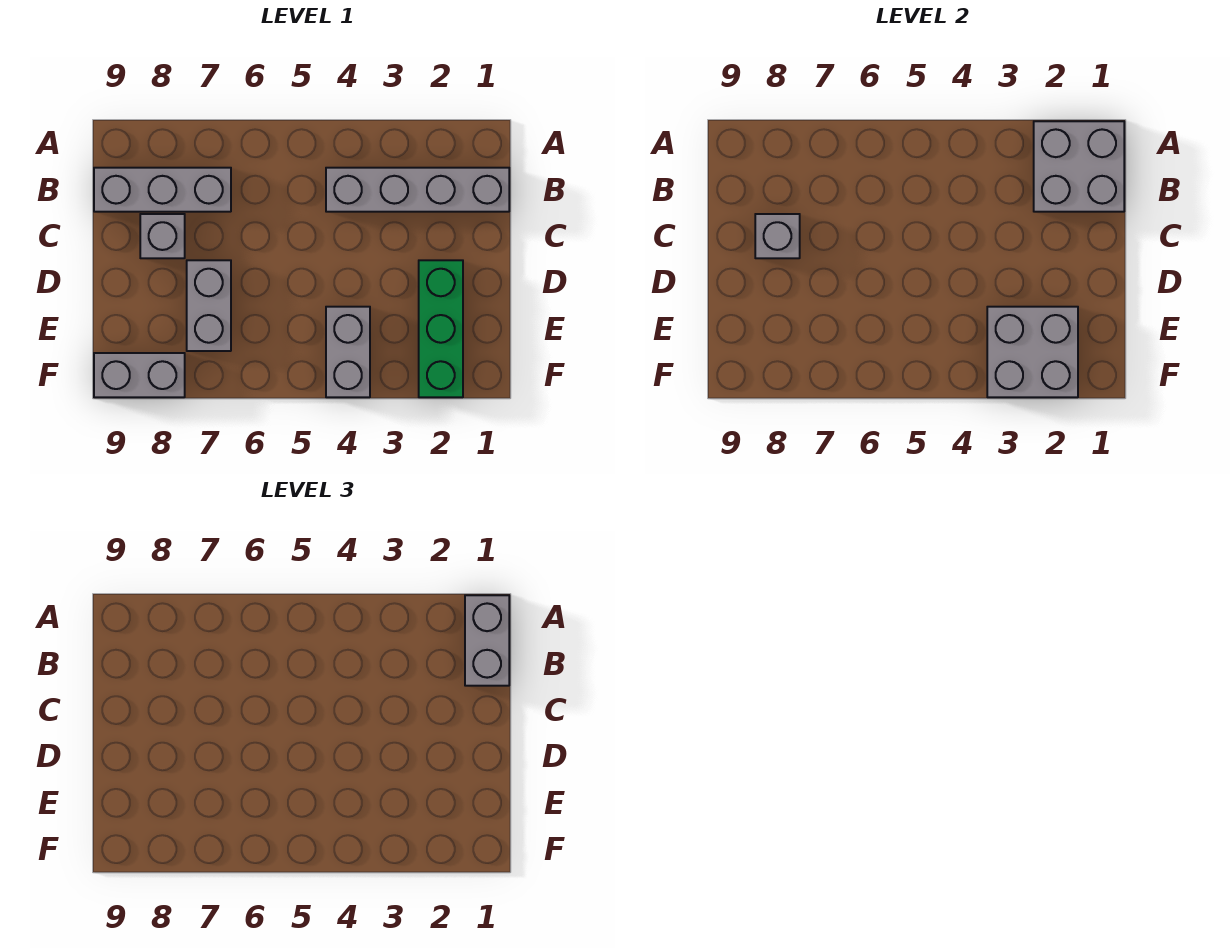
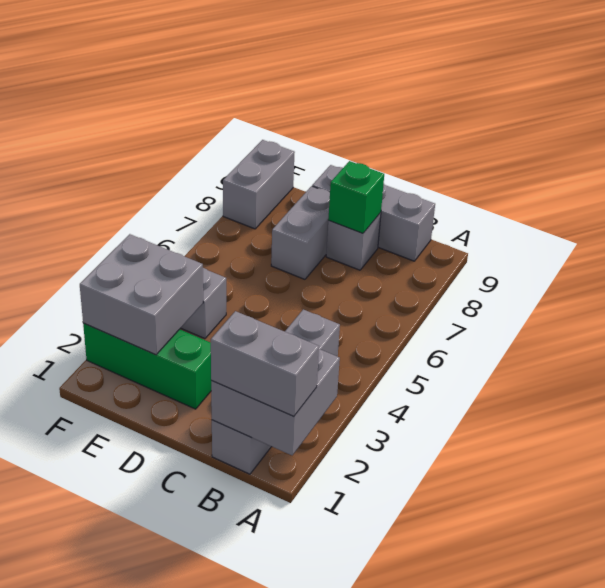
grey brick B7:B9 level 1 -> grey brick B9:D9 level 1
grey brick C8 level 2 -> green brick C8 level 2
grey brick D7:E7 level 1 -> grey brick D7:D8 level 1

